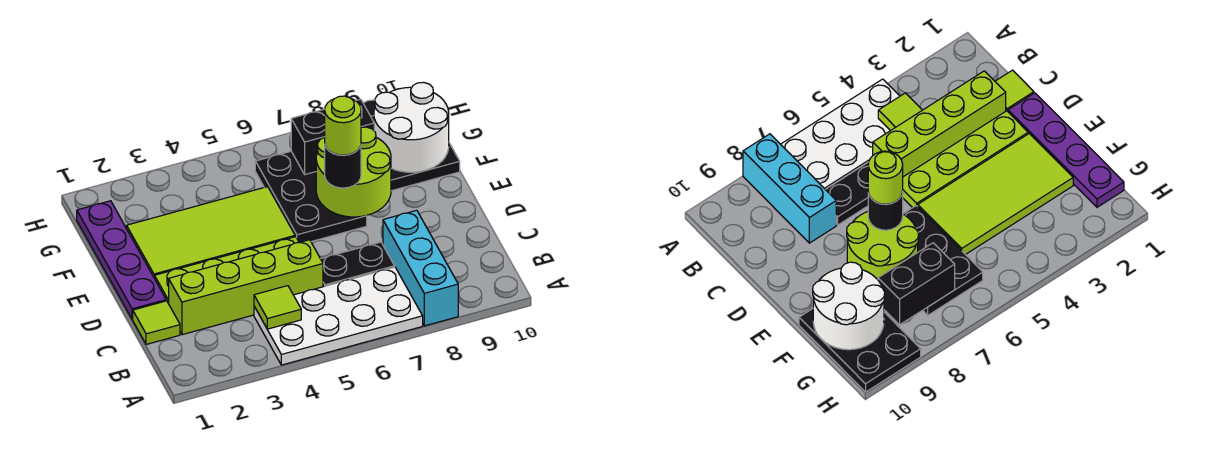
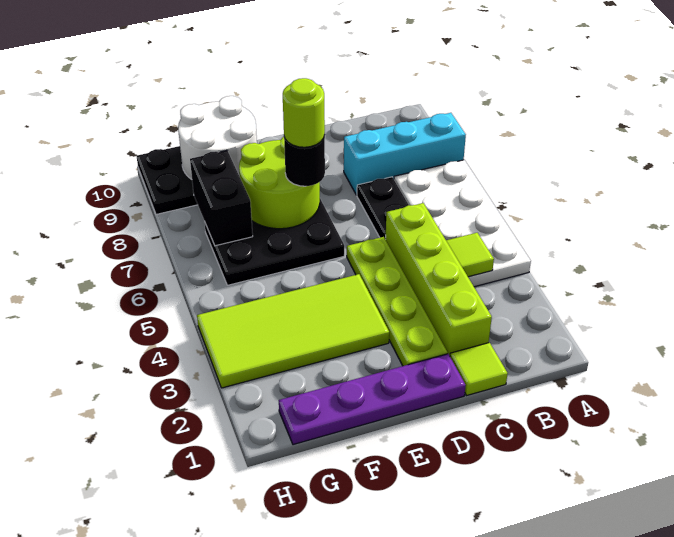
lime tile E2:F5 level 1 -> lime tile E3:H4 level 1

